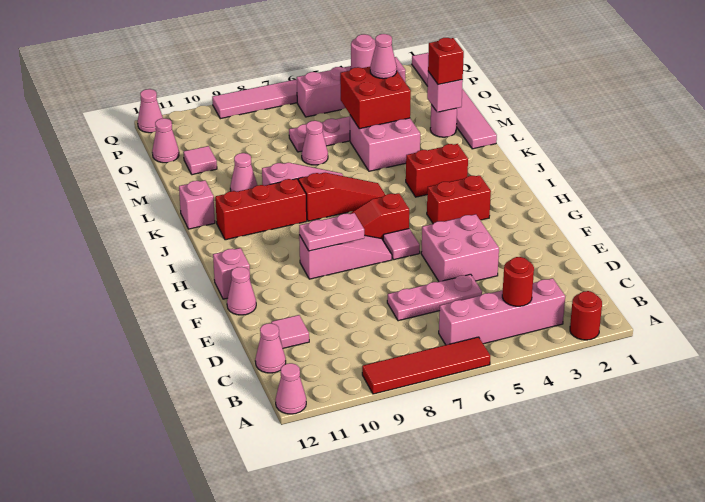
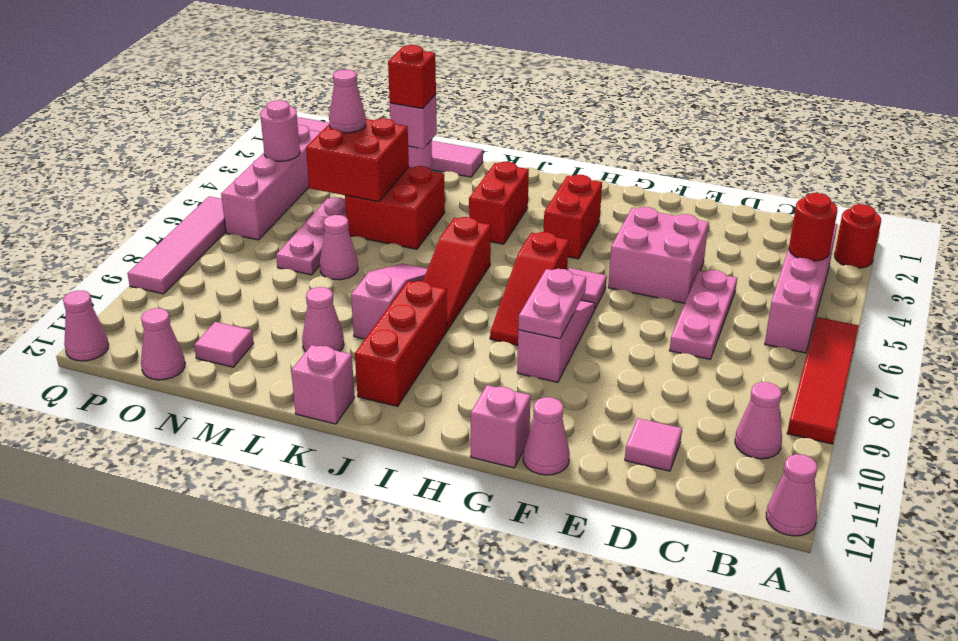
pink cone C12 level 1 -> pink cone B10 level 1
red slope J6:J8 level 1 top 8 -> red slope J6:J8 level 1 top 6
pink brick L4:M5 level 1 -> red brick L4:M5 level 1

